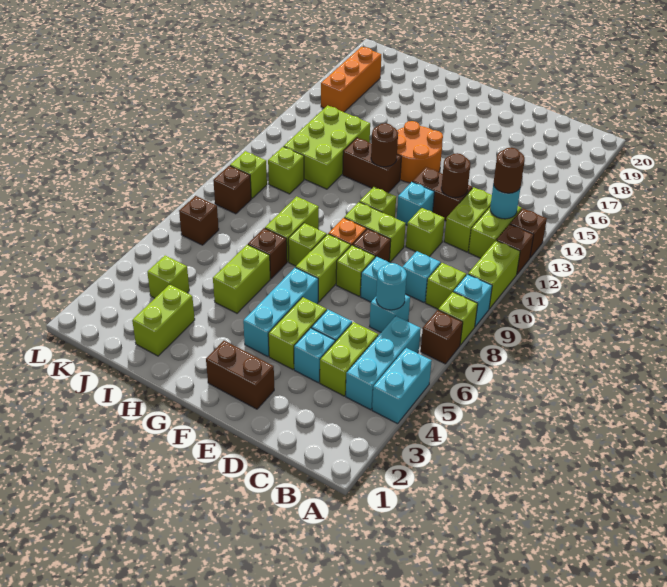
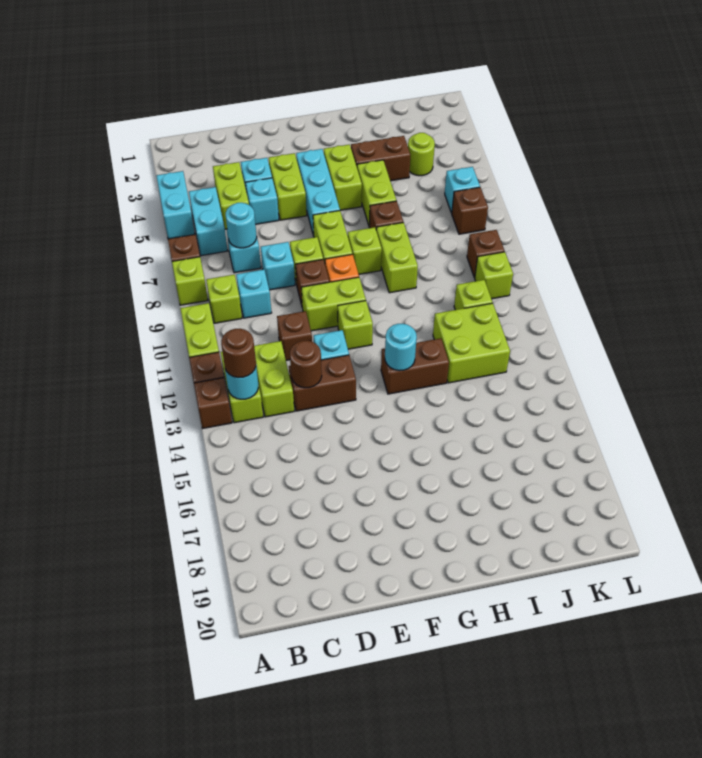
cyan brick A9 level 1 -> cyan brick K6 level 1
cyan brick B4:B6 level 1 -> cyan brick B5:B6 level 1
lime brick D11 level 1 -> brown brick D11 level 1
brown brick E2:F2 level 1 -> brown brick H4:I4 level 1
orange round brick F14:G15 level 1 -> none
brown round brick G13 level 2 -> cyan round brick G13 level 2
lime brick I2:I3 level 1 -> lime brick G4:G5 level 1
lime brick I12:J14 level 1 -> lime brick I12:J13 level 1
lime brick J4 level 1 -> lime round brick J4 level 1
orange brick K16:K18 level 1 -> none

